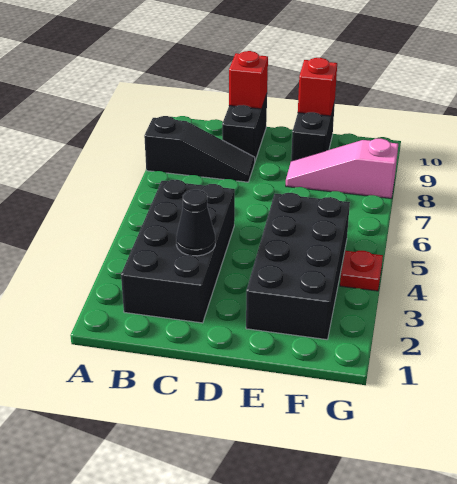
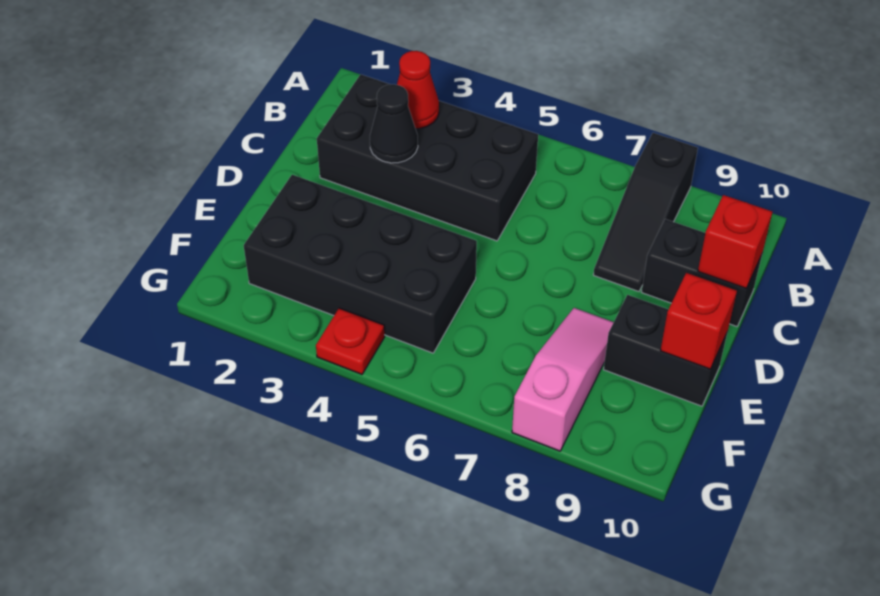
none -> red cone B3 level 2

